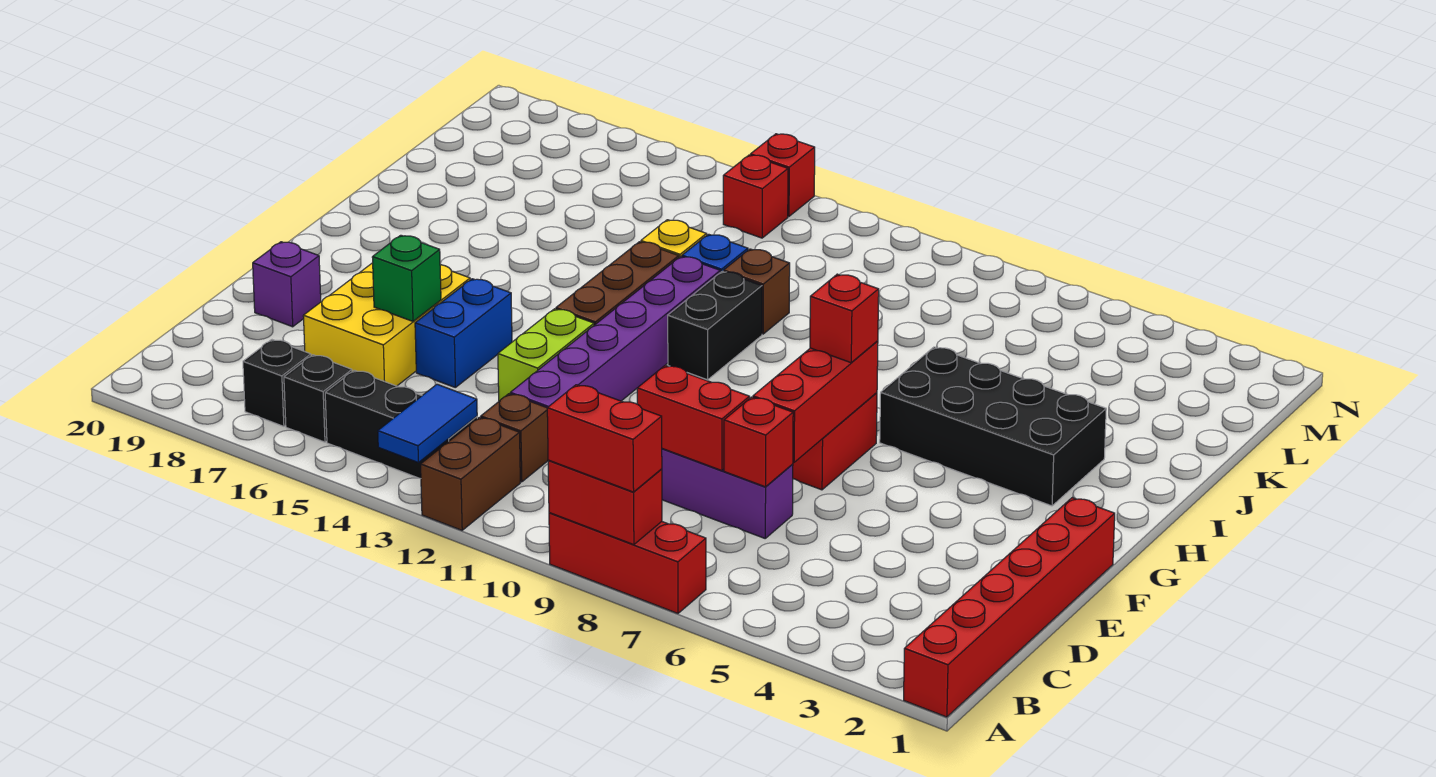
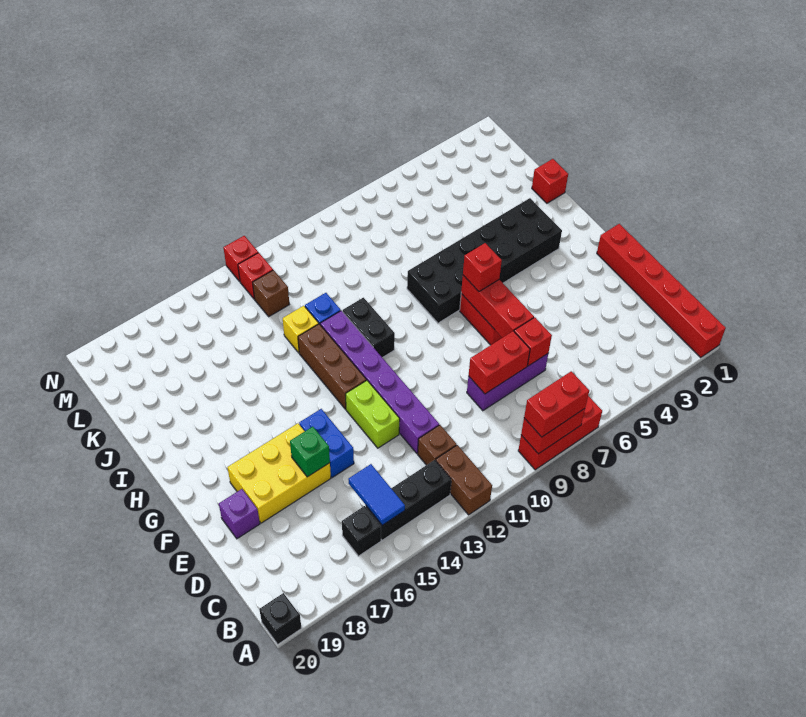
blue tile A13:B13 level 2 -> blue tile B15:C15 level 2
black brick B17 level 1 -> black brick A20 level 1
yellow brick D16:F17 level 1 -> yellow brick E16:F18 level 1
black brick H3:I6 level 1 -> black brick H3:I8 level 1
none -> red brick J1 level 1
brown brick J11 level 1 -> brown brick L13 level 1

